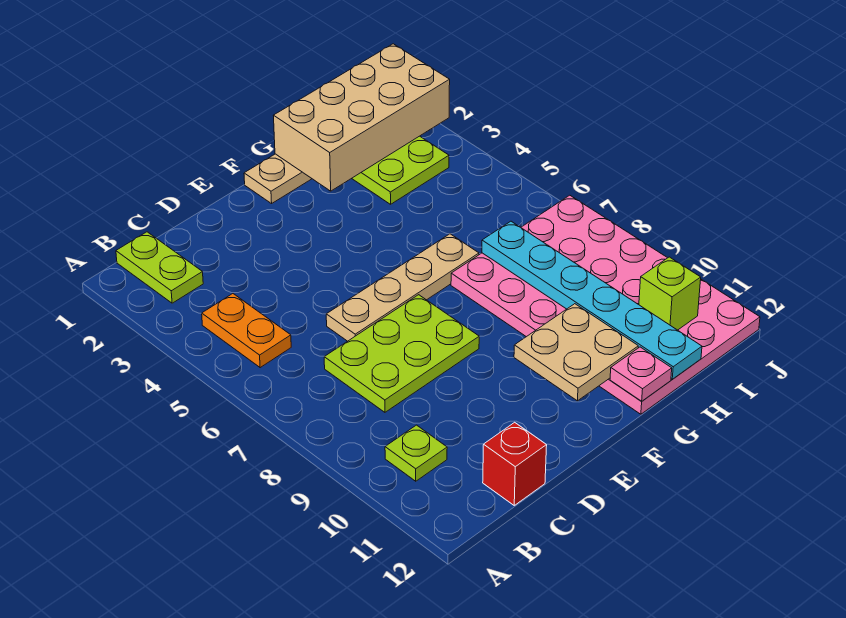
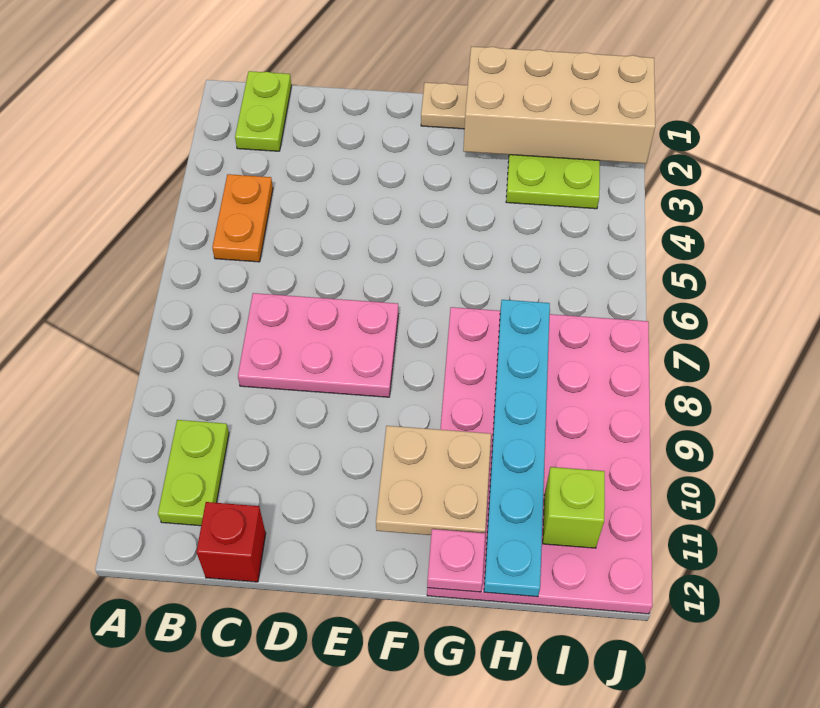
lime plate B10 level 1 -> lime plate B10:B11 level 1
lime plate C7:E8 level 1 -> pink plate C7:E8 level 1
tan plate D6:G6 level 1 -> none

